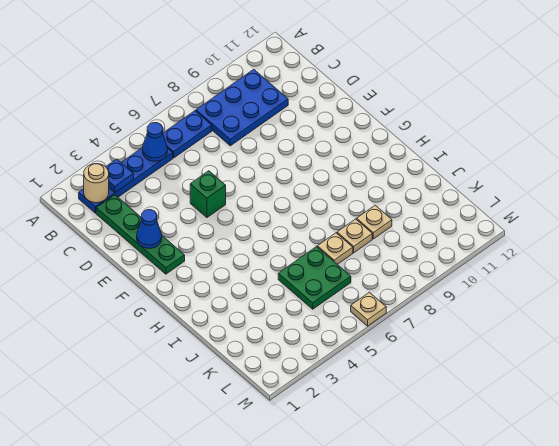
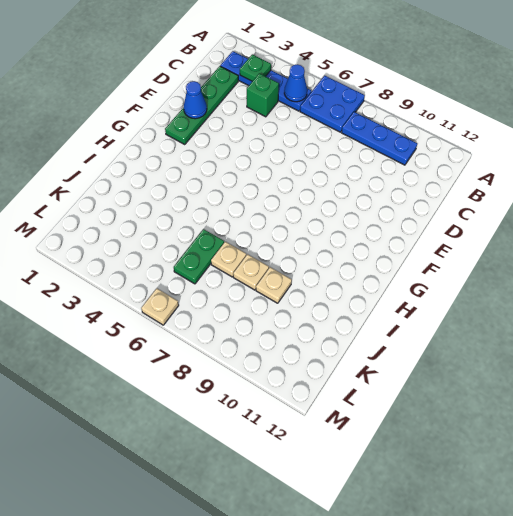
tan round brick B2 level 2 -> none
blue plate B3 level 2 -> green plate B3 level 2
blue plate B6:B7 level 1 -> blue plate A6:B7 level 1
blue plate B8:C10 level 1 -> blue plate B8:B10 level 1
green brick E5 level 1 -> green brick C4 level 1
green plate J5:K6 level 1 -> green plate J6:K6 level 1

